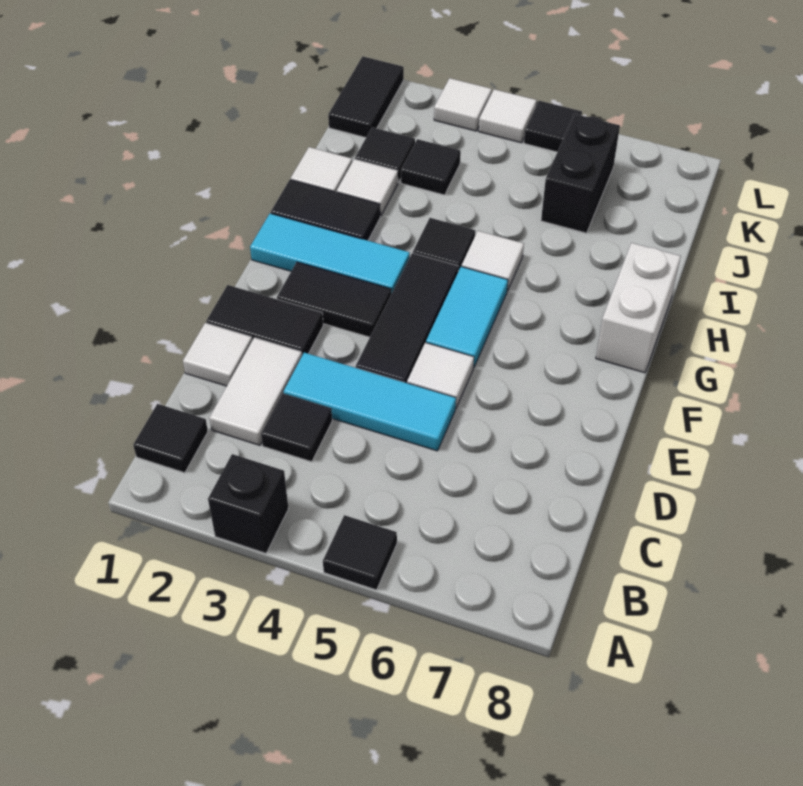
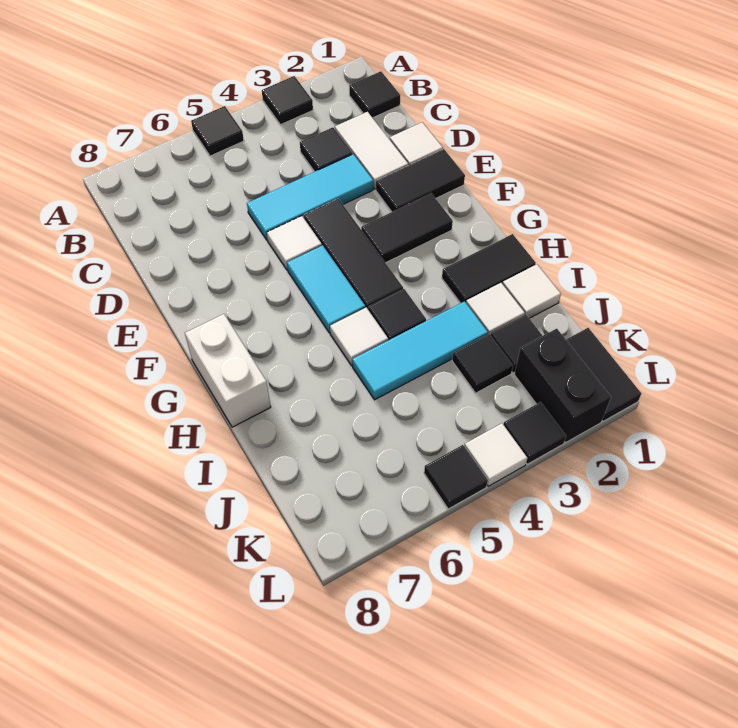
black brick A3 level 1 -> black tile A3 level 1
cyan tile G1:G3 level 1 -> cyan tile I3:I5 level 1
black brick J6:K6 level 1 -> black brick K2:L2 level 1
white tile L3 level 1 -> black tile L3 level 1

